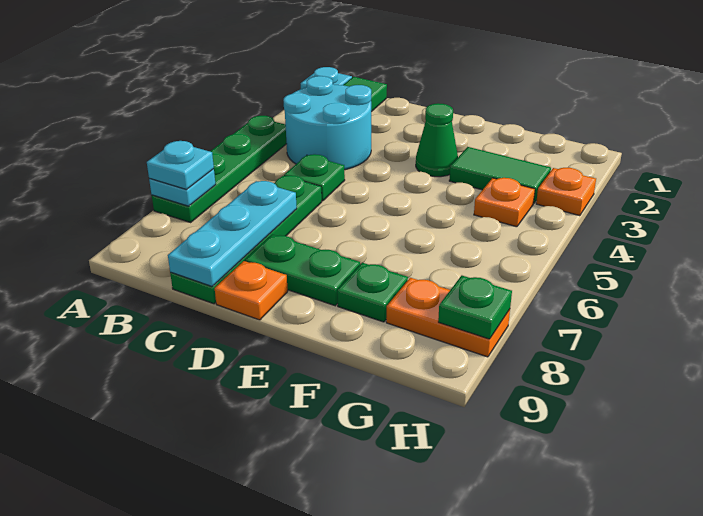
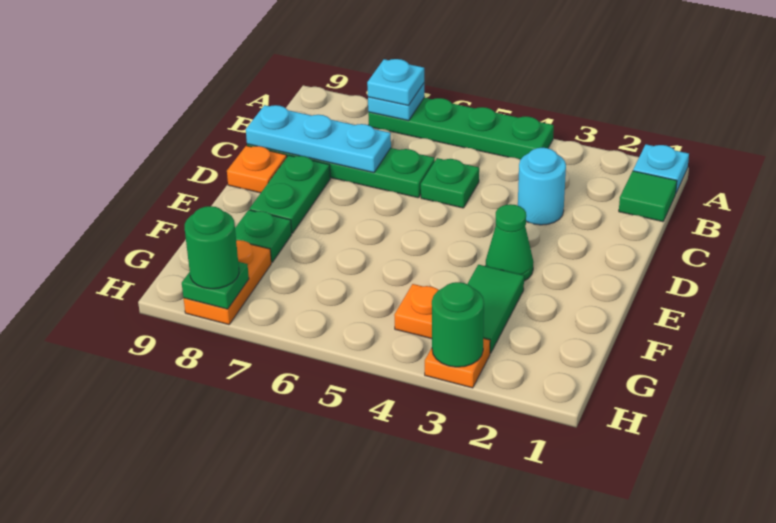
cyan round brick B3:C4 level 1 -> cyan round brick C3 level 1
none -> green round brick H3 level 2
none -> green round brick H8 level 3

